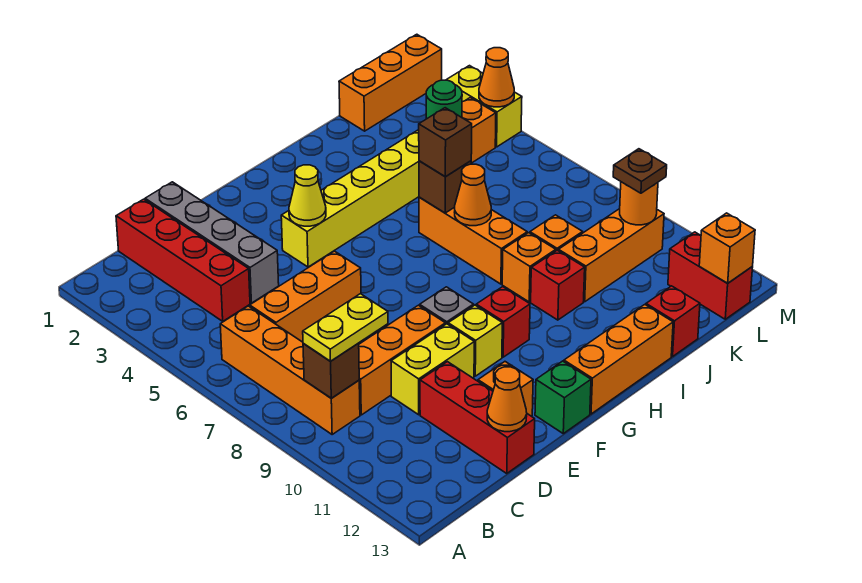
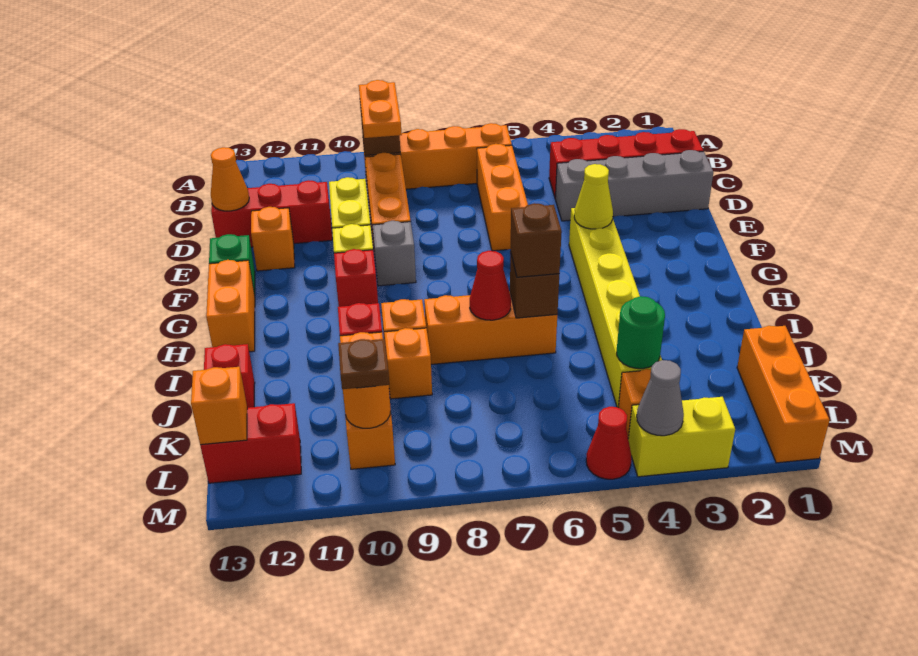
yellow plate B9:C9 level 3 -> orange plate B9:C9 level 3
orange brick G13:I13 level 1 -> orange brick G13:H13 level 1
orange cone I7 level 2 -> red cone I7 level 2
orange cone M4 level 2 -> grey cone M4 level 2
none -> red cone M5 level 1

